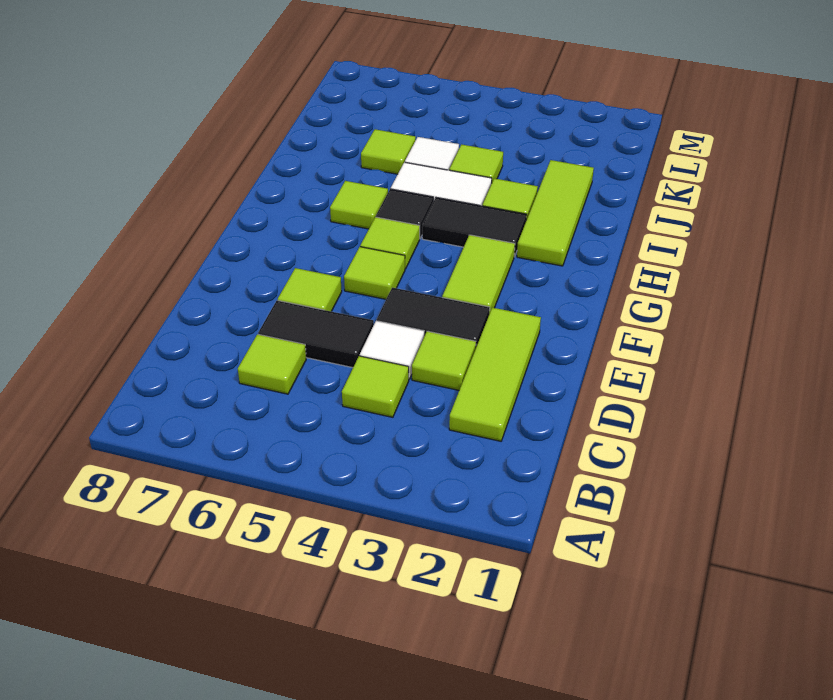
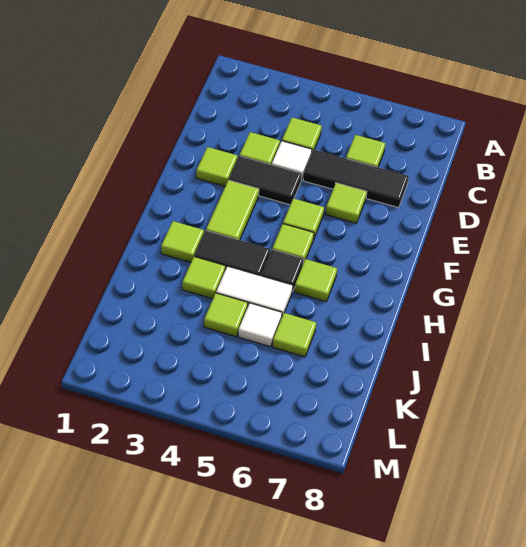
lime tile C2:E2 level 1 -> lime tile E2 level 1
black tile D5:D6 level 1 -> black tile D5:D7 level 1
lime tile H2:J2 level 1 -> lime tile H2 level 1

